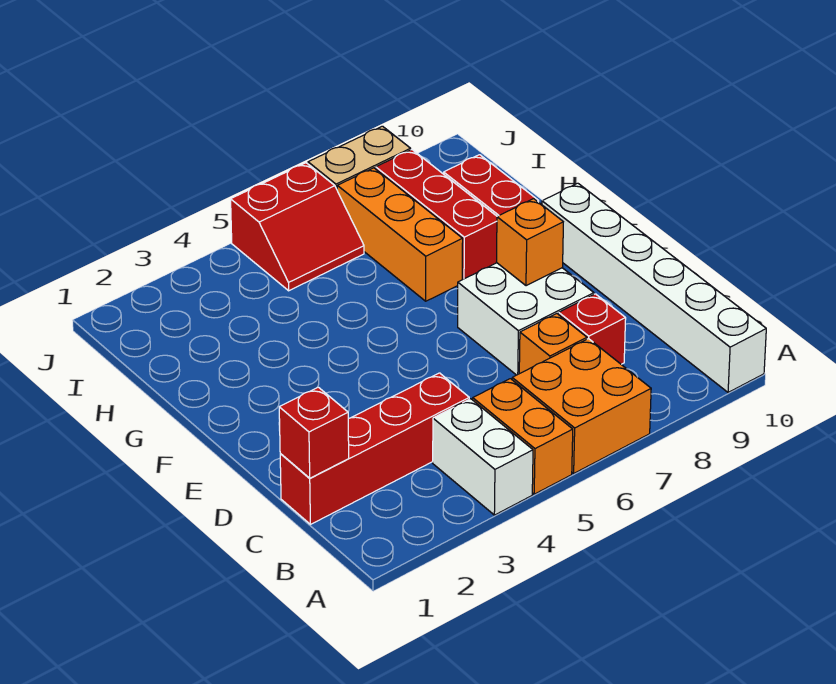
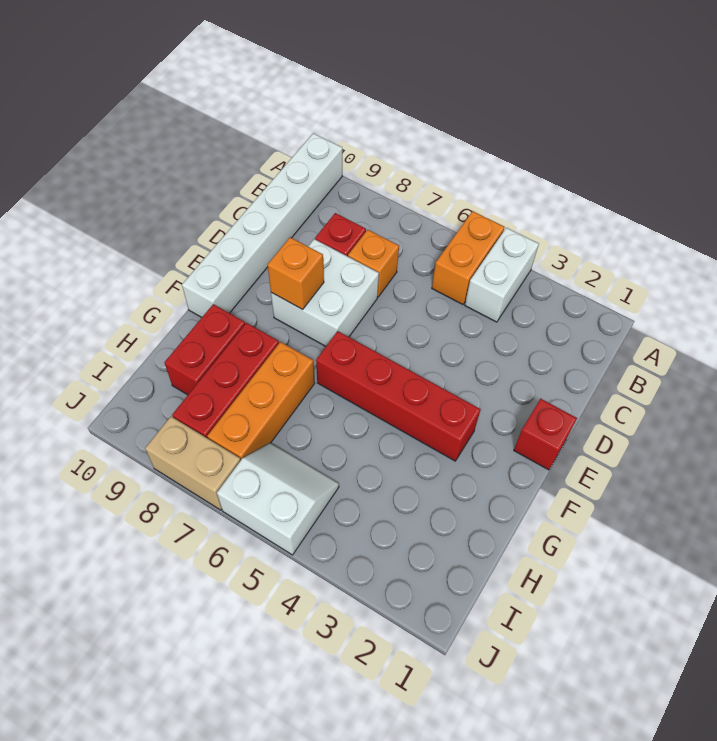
orange brick A6:B7 level 1 -> none
red brick C1:C4 level 1 -> red brick F3:F6 level 1
red brick C1 level 2 -> red brick E1 level 1
red slope I5:J6 level 1 top J -> white slope I5:J6 level 1 top J

